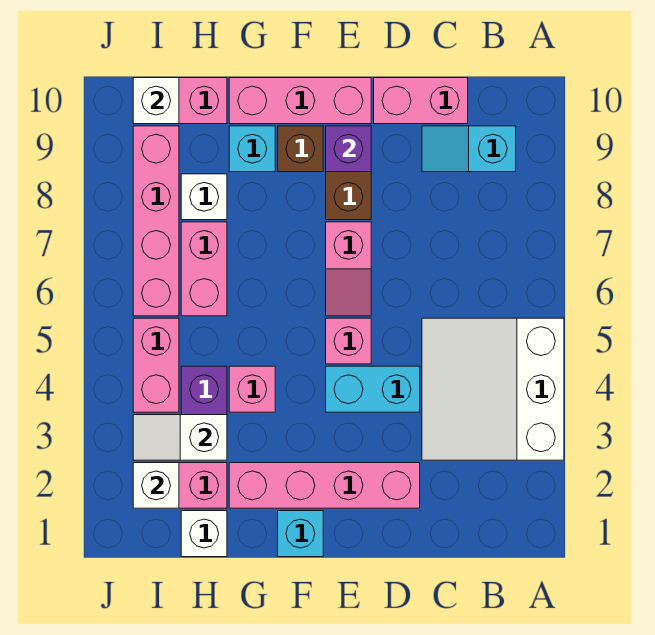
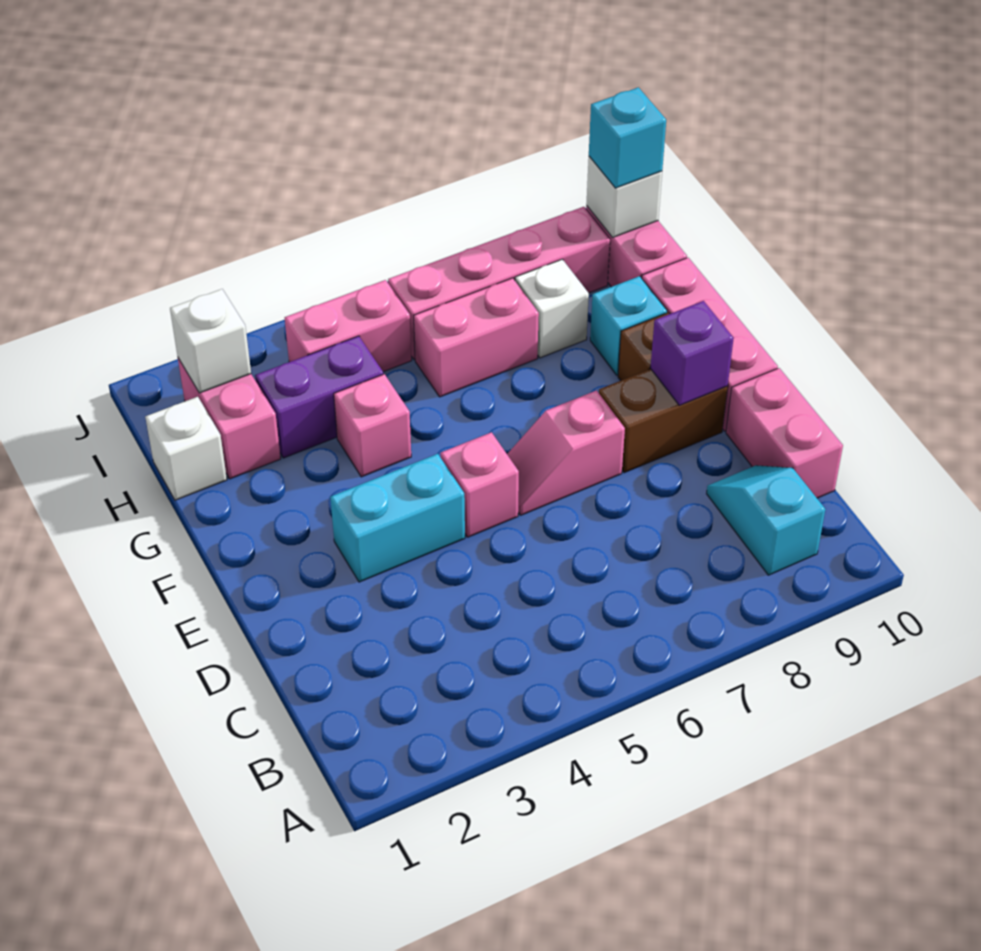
white slope A3:C5 level 1 top A -> none
pink brick D2:G2 level 1 -> none
cyan brick D4:E4 level 1 -> cyan brick E3:E4 level 1
cyan brick F1 level 1 -> cyan brick I10 level 3
white slope H3:I3 level 2 top H -> none

